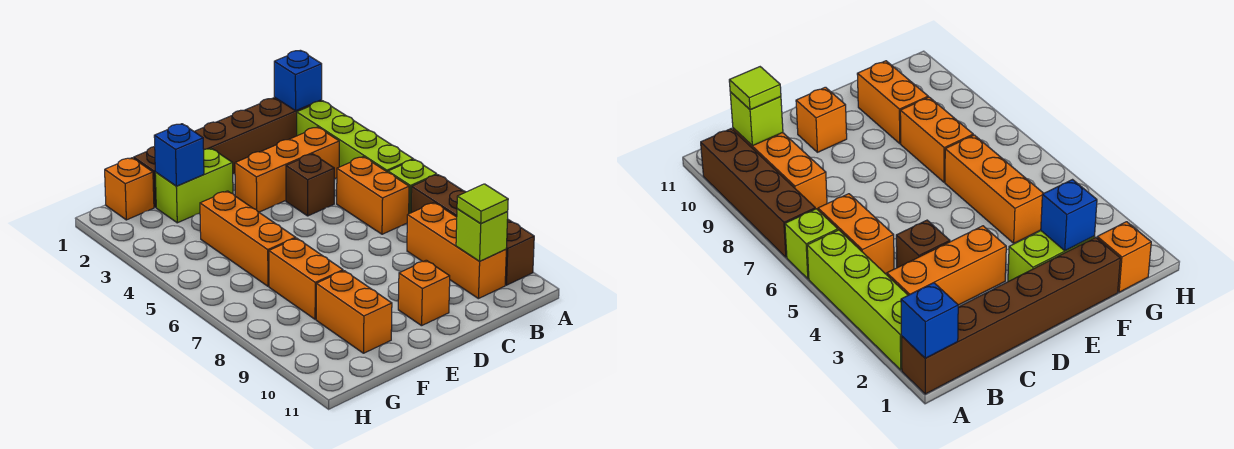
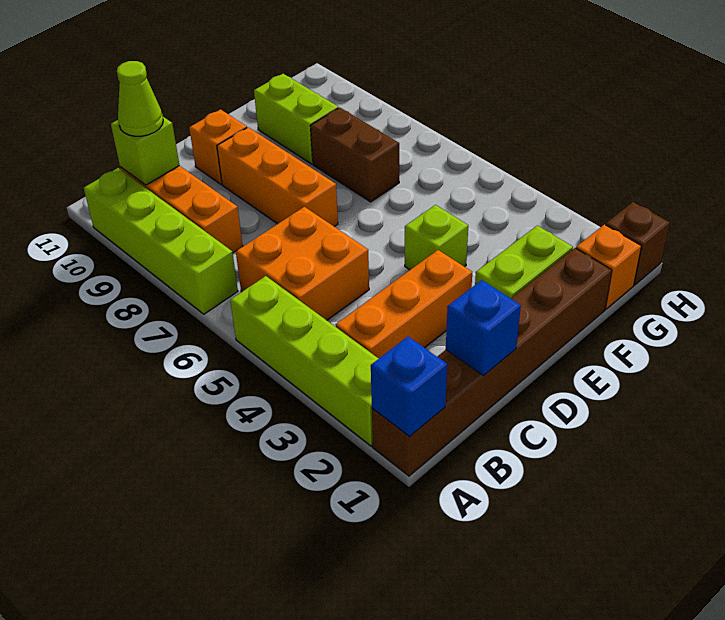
lime brick A6 level 1 -> lime brick E4 level 1
brown brick A7:A10 level 1 -> lime brick A7:A10 level 1
orange brick B5:B6 level 1 -> orange brick B5:C6 level 1
lime tile B10 level 3 -> lime cone B10 level 3
brown brick C4 level 1 -> brown brick H1 level 1
blue brick F2 level 2 -> blue brick C1 level 2
orange brick F4:F6 level 1 -> orange brick D7:D9 level 1
orange brick F7:F8 level 1 -> brown brick F7:F8 level 1
orange brick F9:F10 level 1 -> lime brick F9:F10 level 1

